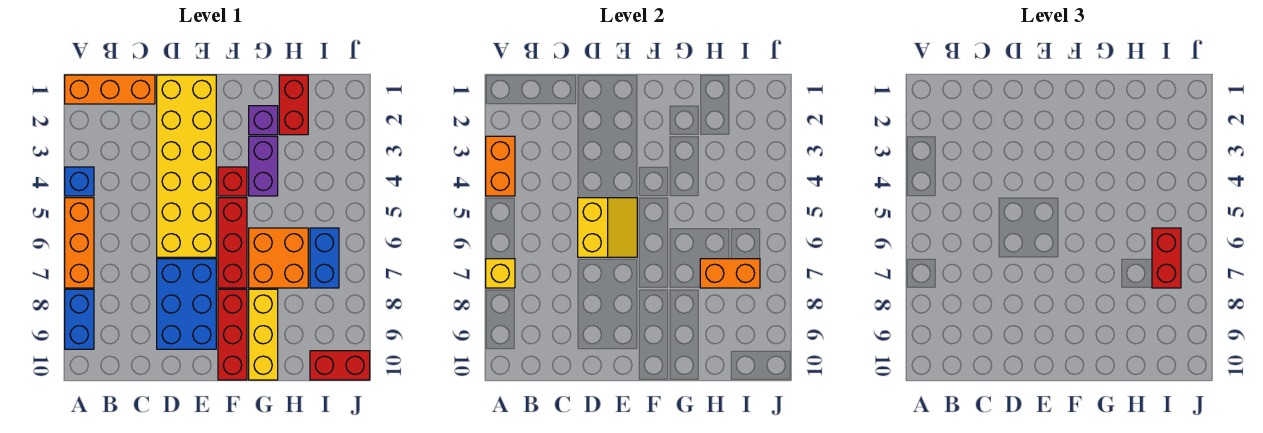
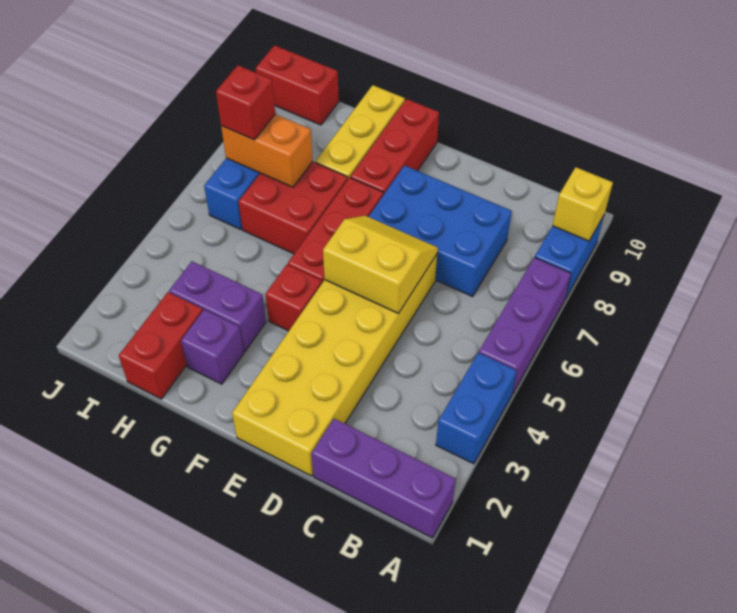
orange brick A1:C1 level 1 -> purple brick A1:C1 level 1
orange brick A3:A4 level 2 -> none
blue brick A4 level 1 -> blue brick A3:A4 level 1
orange brick A5:A7 level 1 -> purple brick A5:A7 level 1
yellow brick A7 level 2 -> yellow brick A9 level 2
yellow slope D5:E6 level 2 top D -> yellow slope D5:E6 level 2 top 5
blue brick D7:E9 level 1 -> blue brick C7:E8 level 1
purple brick G3:G4 level 1 -> purple brick G3:H3 level 1
orange brick G6:H7 level 1 -> red brick G6:H7 level 1
red brick I6:I7 level 3 -> red brick I7 level 3

